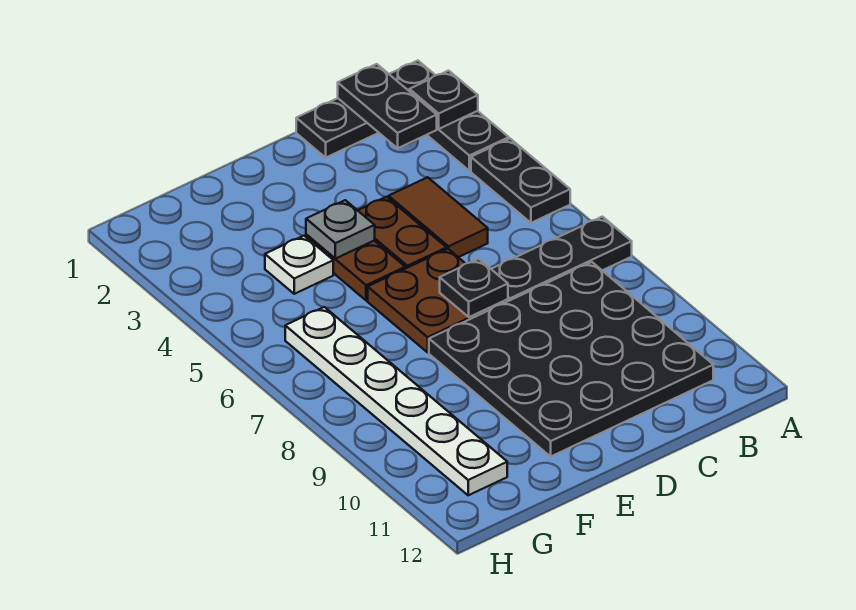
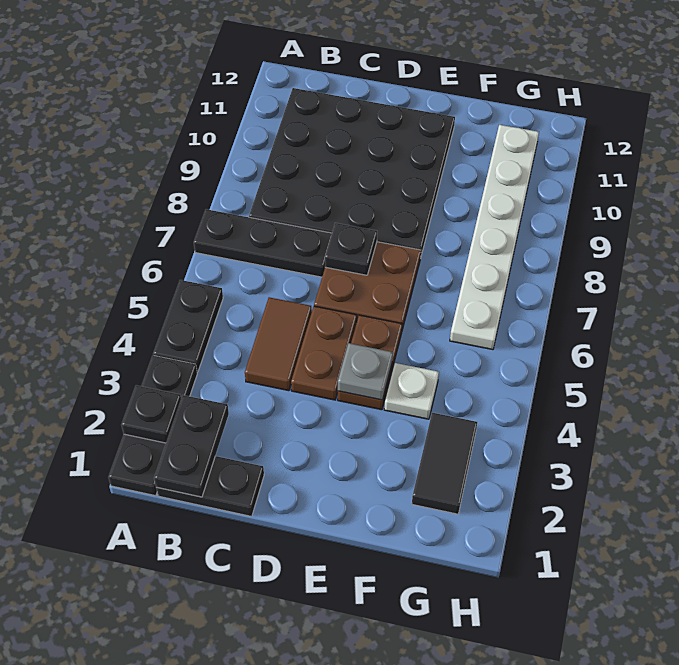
none -> black tile G2:G3 level 1

